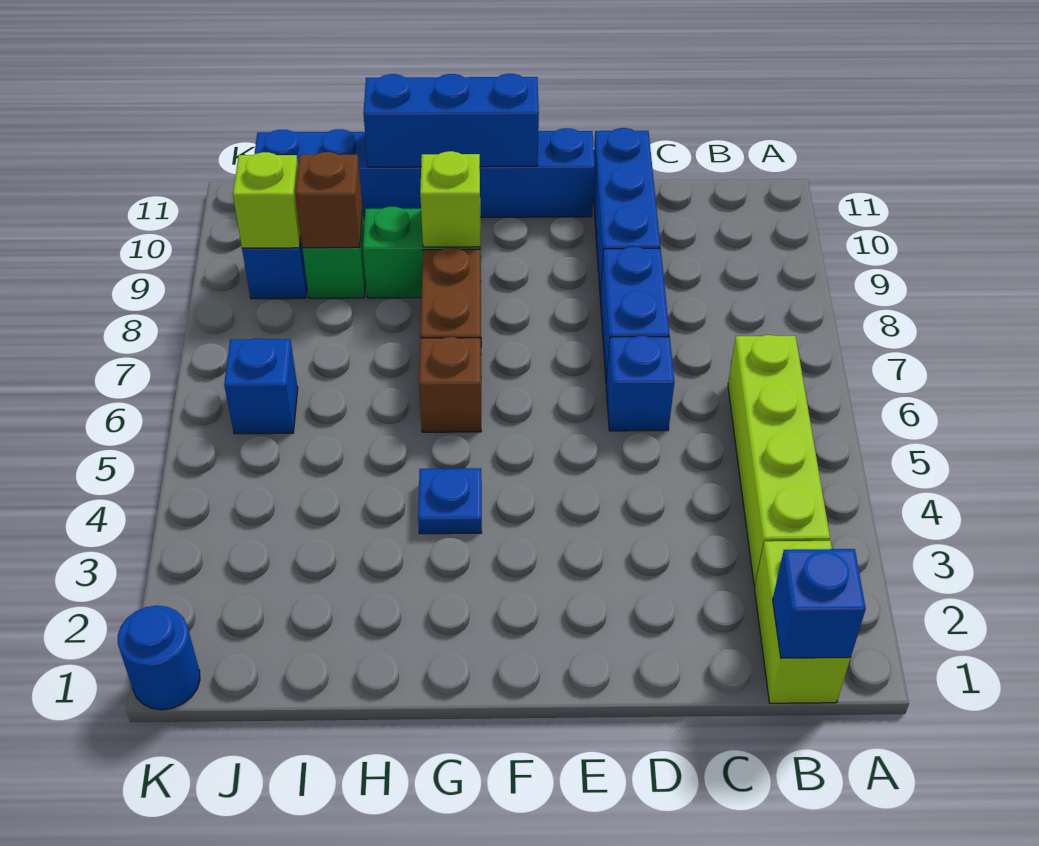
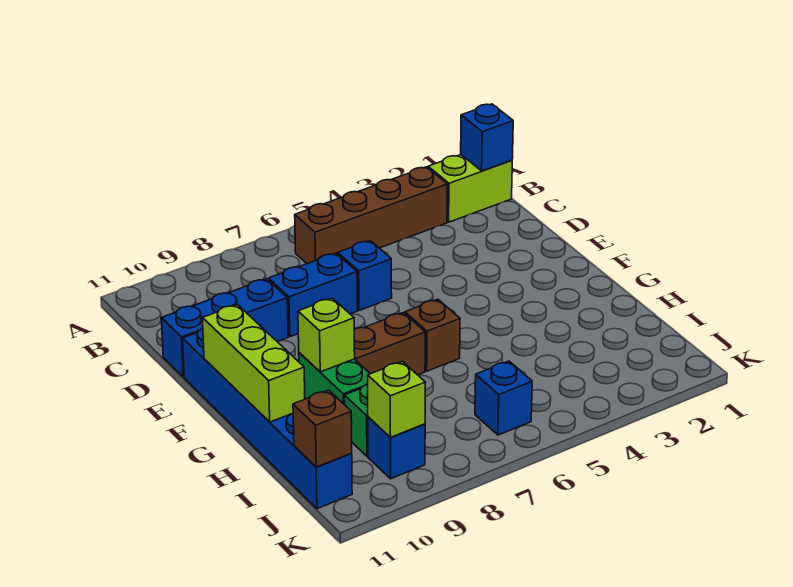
lime brick B3:B6 level 1 -> brown brick B3:B6 level 1
blue brick F11:H11 level 2 -> lime brick F11:H11 level 2
blue plate G4 level 1 -> none
brown brick I9 level 2 -> brown brick J11 level 2
blue round brick K1 level 1 -> none

